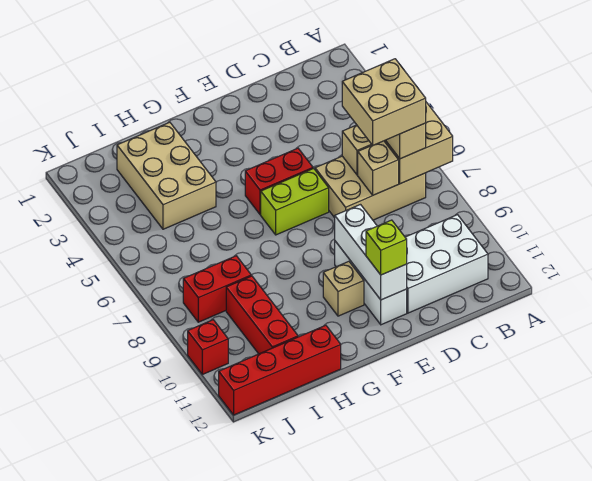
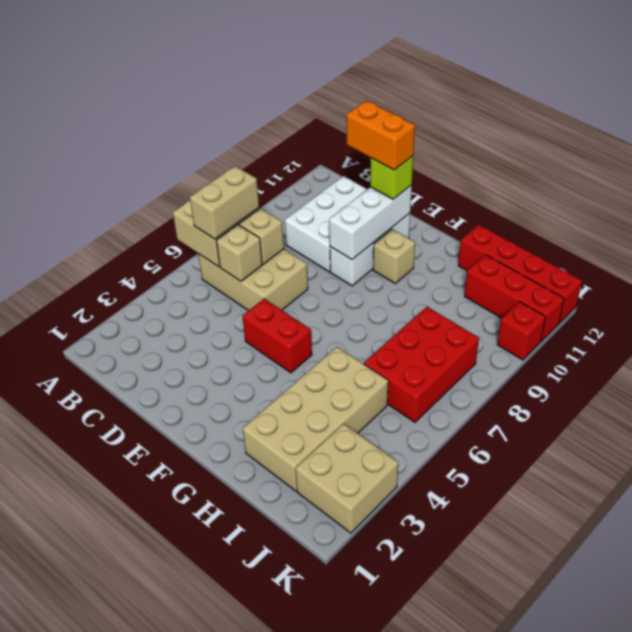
tan brick B6:C7 level 4 -> tan brick J2:K3 level 1
white brick B10:D11 level 1 -> white brick C9:D11 level 1
none -> orange brick D11:E11 level 4
lime brick E6:F6 level 1 -> none
tan brick H2:I4 level 1 -> tan brick H2:I5 level 1
red brick I8:J8 level 1 -> red brick I6:J8 level 1
red brick I9:I11 level 1 -> red brick I11:K11 level 1

